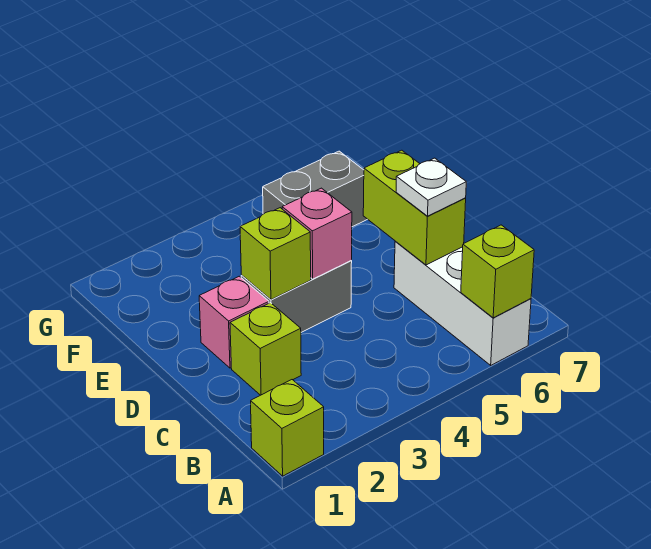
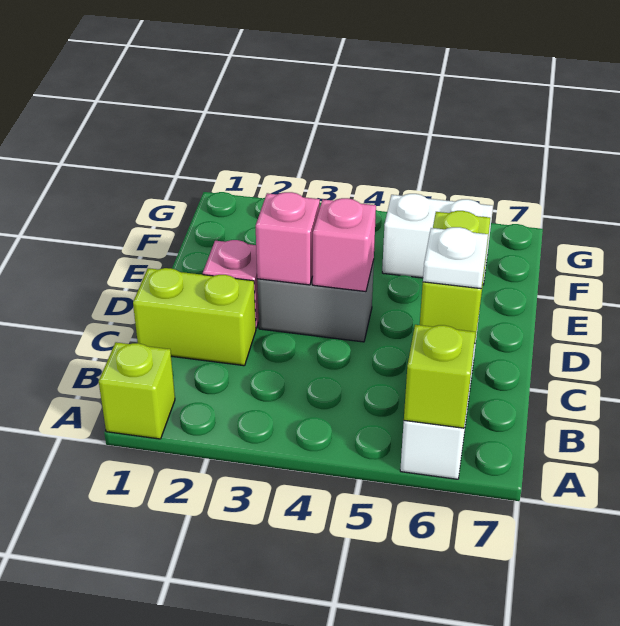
lime brick C2 level 1 -> lime brick C1:C2 level 1
lime brick D3 level 2 -> pink brick D3 level 2
grey brick F5:F6 level 1 -> white brick F5:F6 level 1

